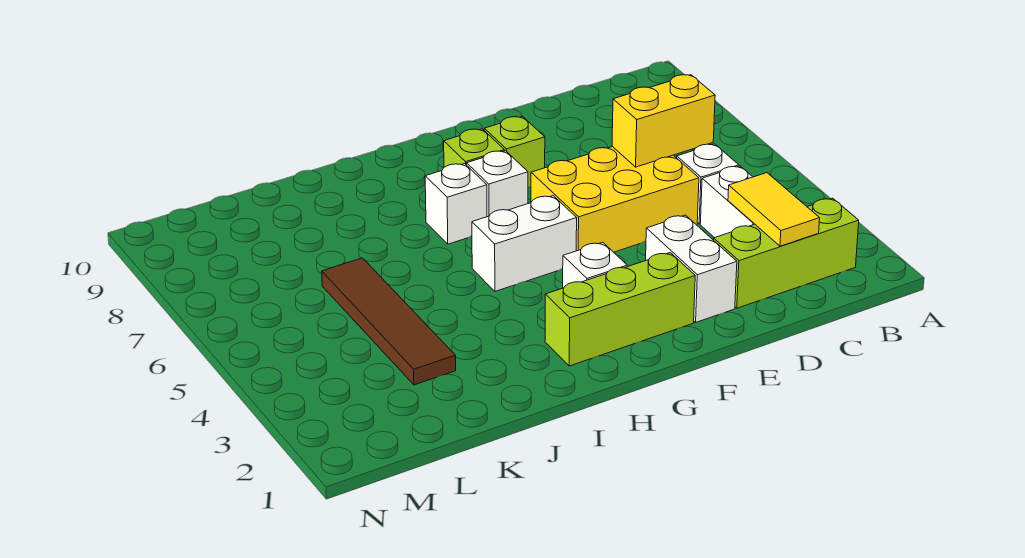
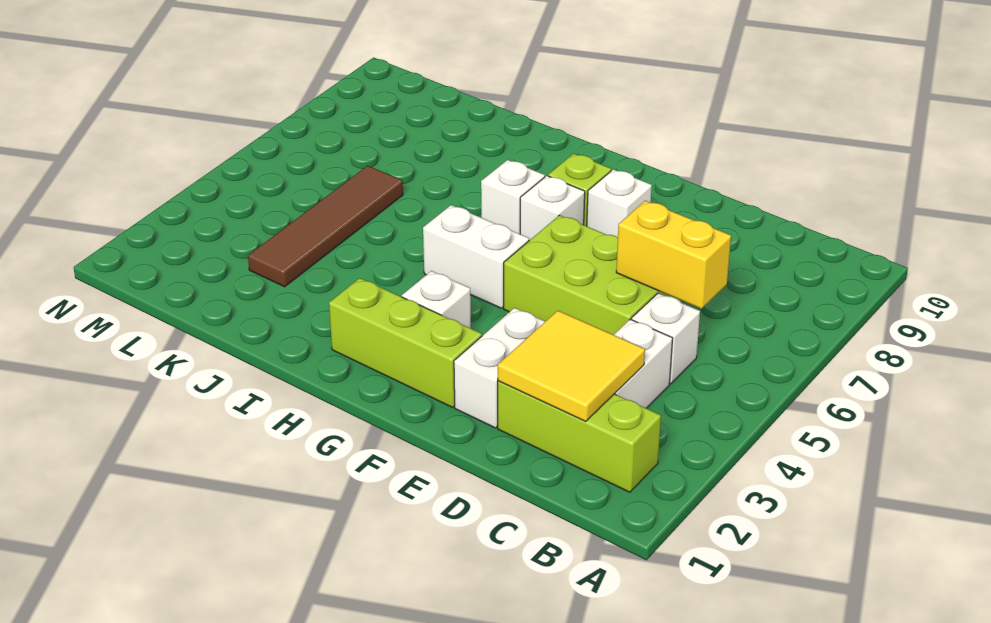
yellow tile C2:C3 level 2 -> yellow tile C2:D3 level 2
yellow brick D5:F6 level 1 -> lime brick D5:F6 level 1
lime brick F8 level 1 -> white brick F8 level 1

